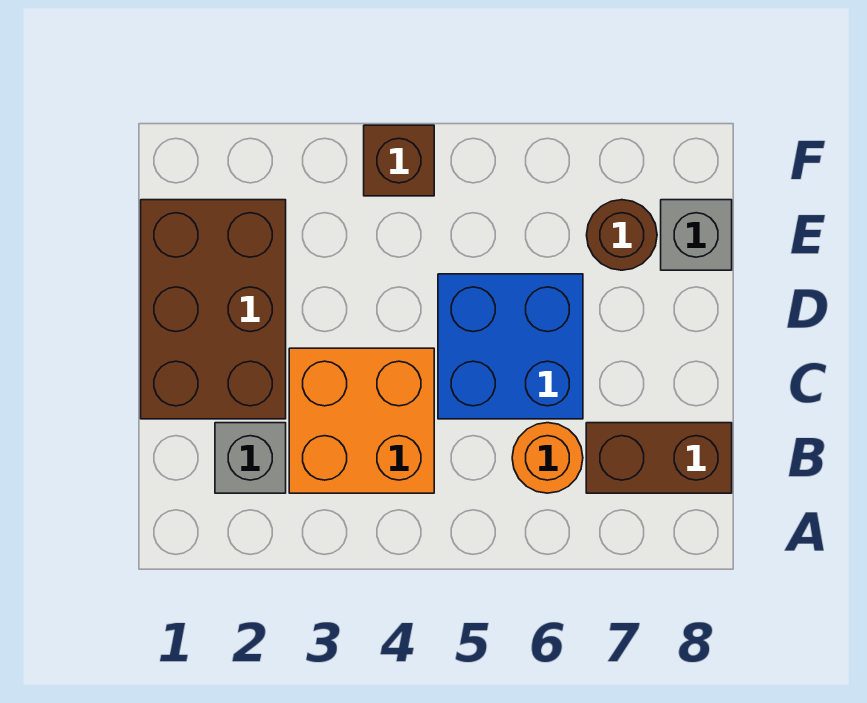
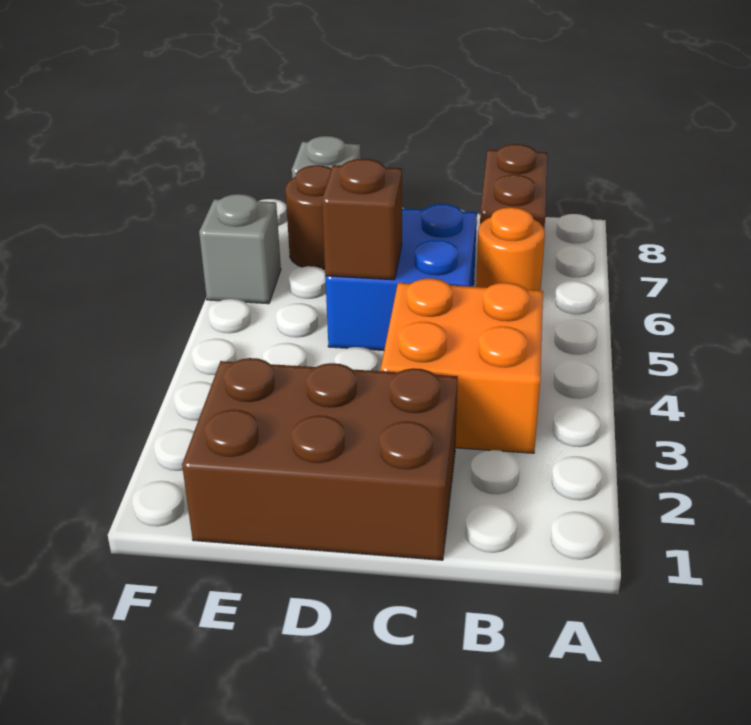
grey brick B2 level 1 -> grey brick F6 level 1
brown brick F4 level 1 -> brown brick D5 level 2

